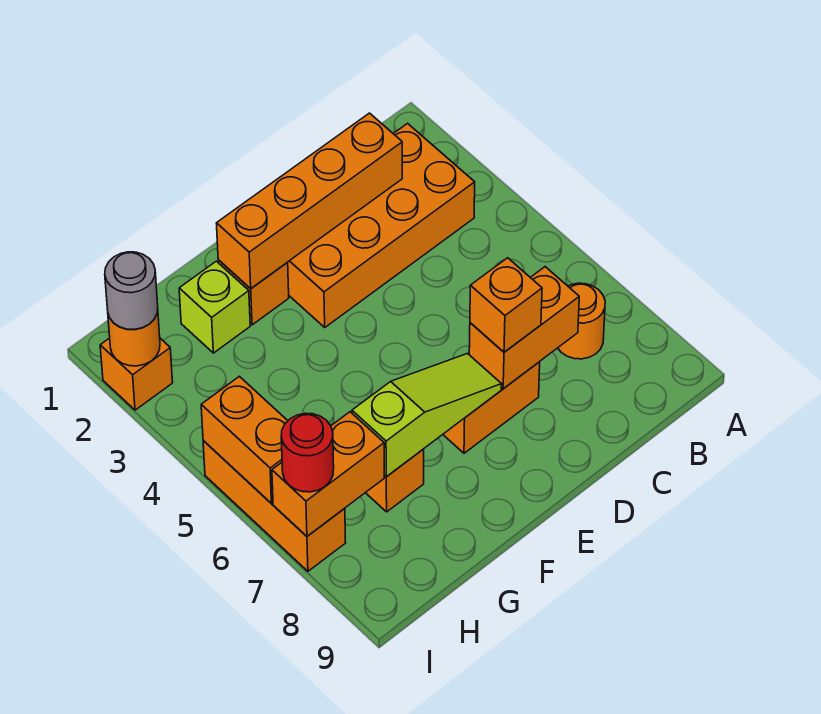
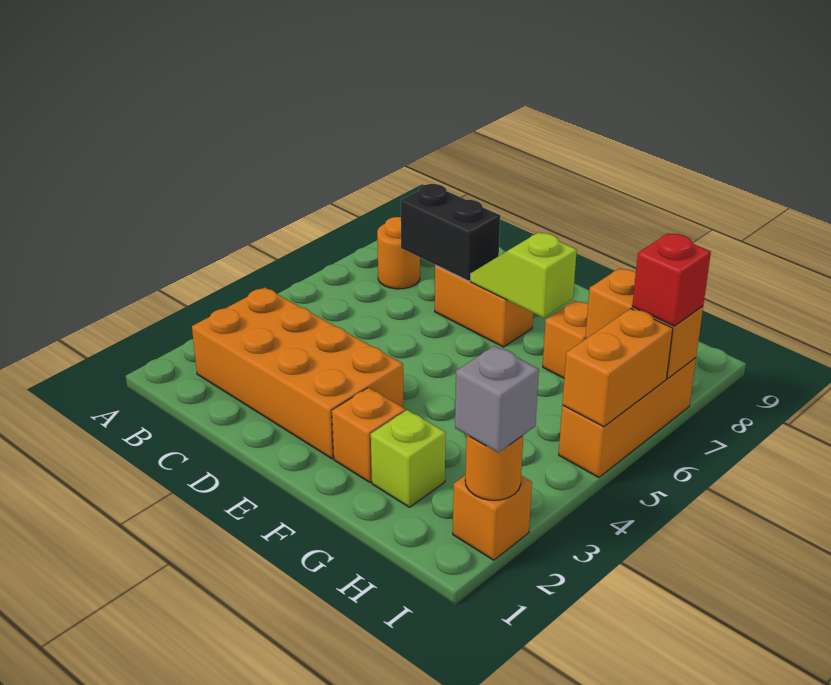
orange brick C2:F2 level 2 -> none
orange brick C7:D7 level 2 -> black brick C7:D7 level 2
orange brick D7 level 3 -> none
lime slope E7:G7 level 2 top G -> lime slope E7:F7 level 2 top F
grey round brick I2 level 3 -> grey brick I2 level 3
red round brick I7 level 3 -> red brick I7 level 3

